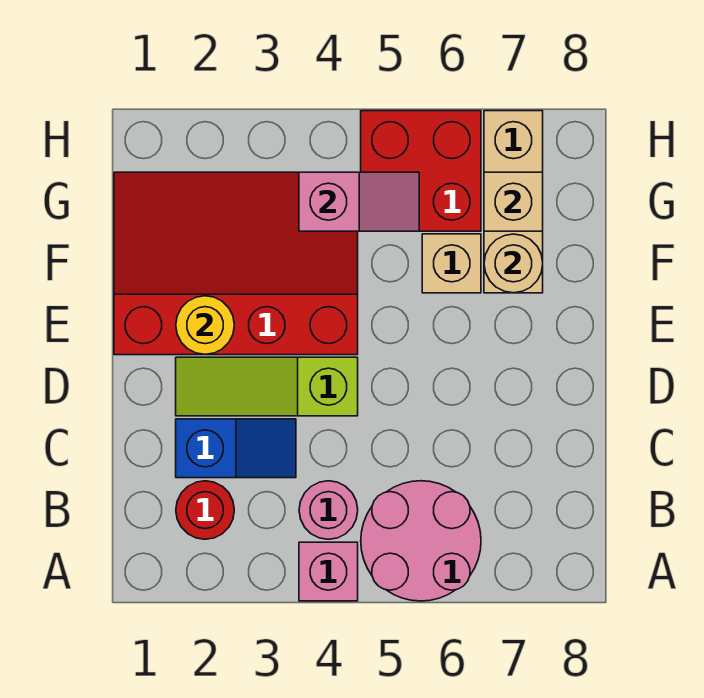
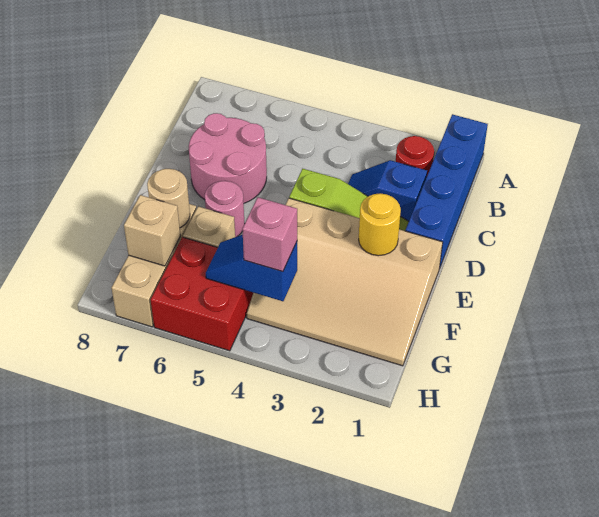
none -> blue brick A1:D1 level 1
pink brick A4 level 1 -> pink brick G4 level 3
pink round brick A5:B6 level 1 -> pink round brick C6:D7 level 1
pink round brick B4 level 1 -> pink round brick E6 level 1
red slope E1:G4 level 1 top E -> tan slope E1:G4 level 1 top E
pink slope G4:G5 level 2 top 4 -> blue slope G4:G5 level 2 top 4

